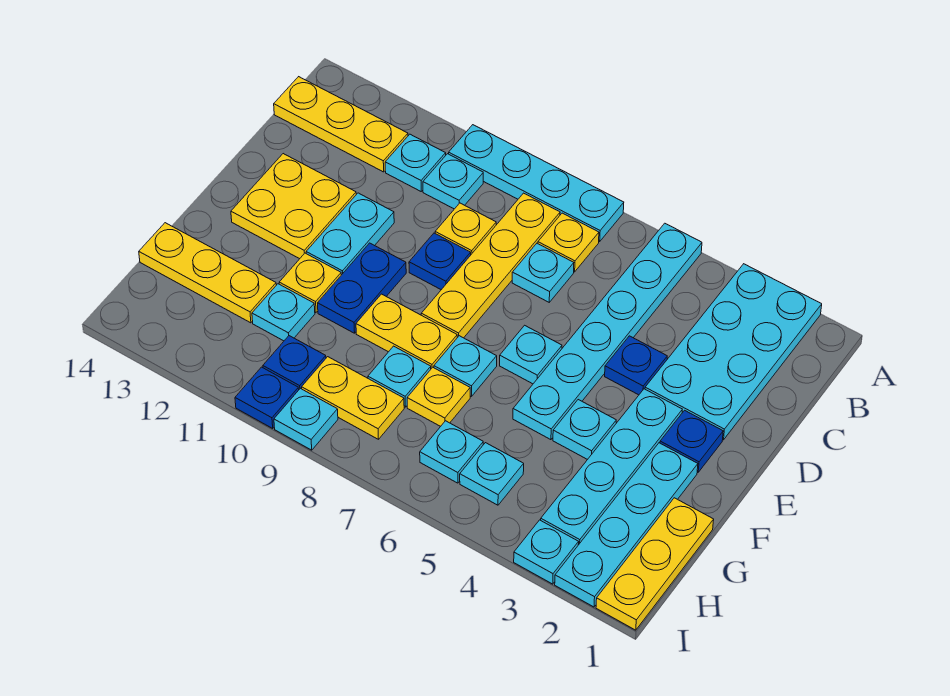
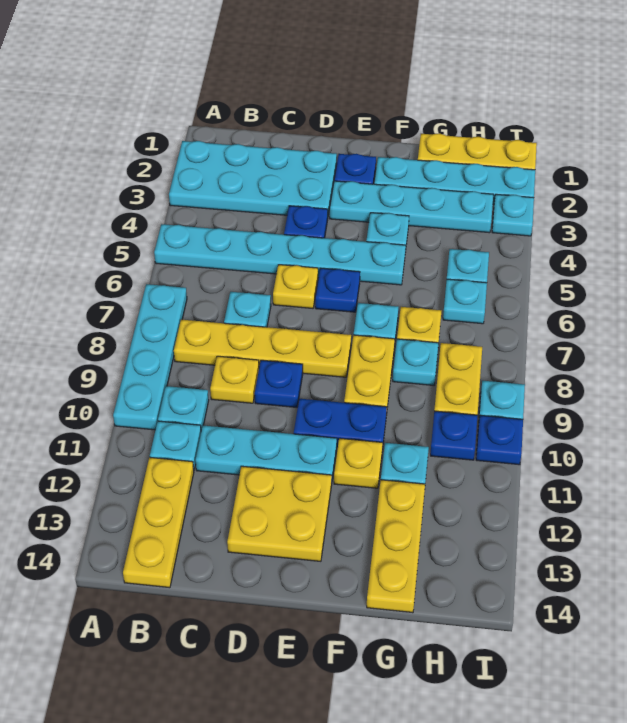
yellow plate B7 level 1 -> yellow plate D6 level 1
cyan plate D11:E11 level 1 -> cyan plate C11:E11 level 1
cyan plate E6 level 1 -> blue plate E6 level 1

